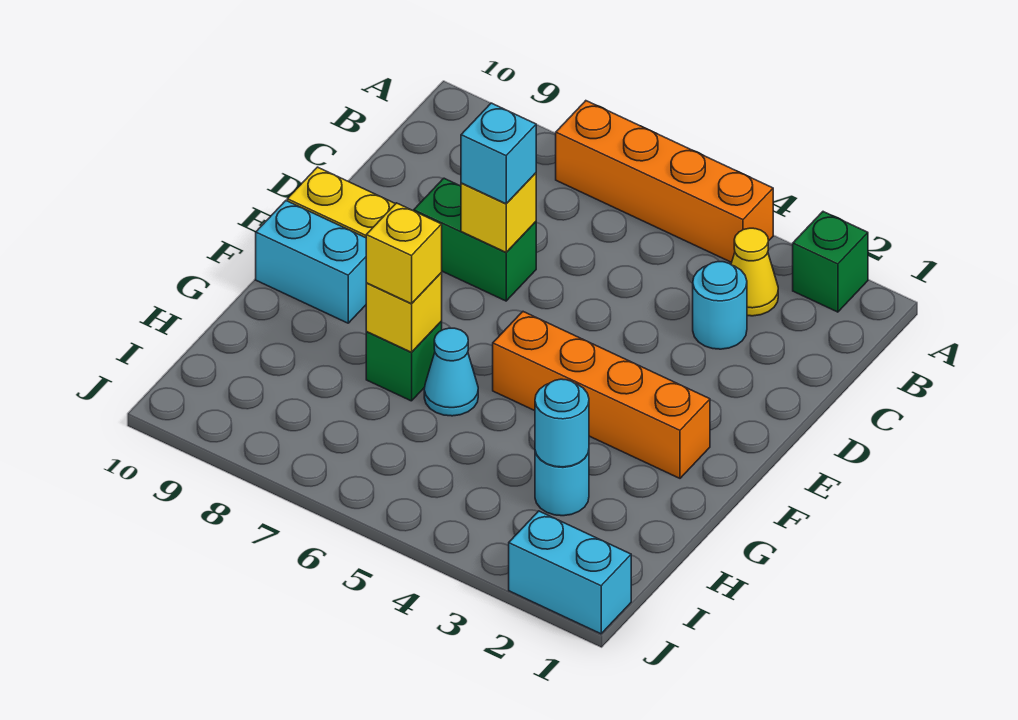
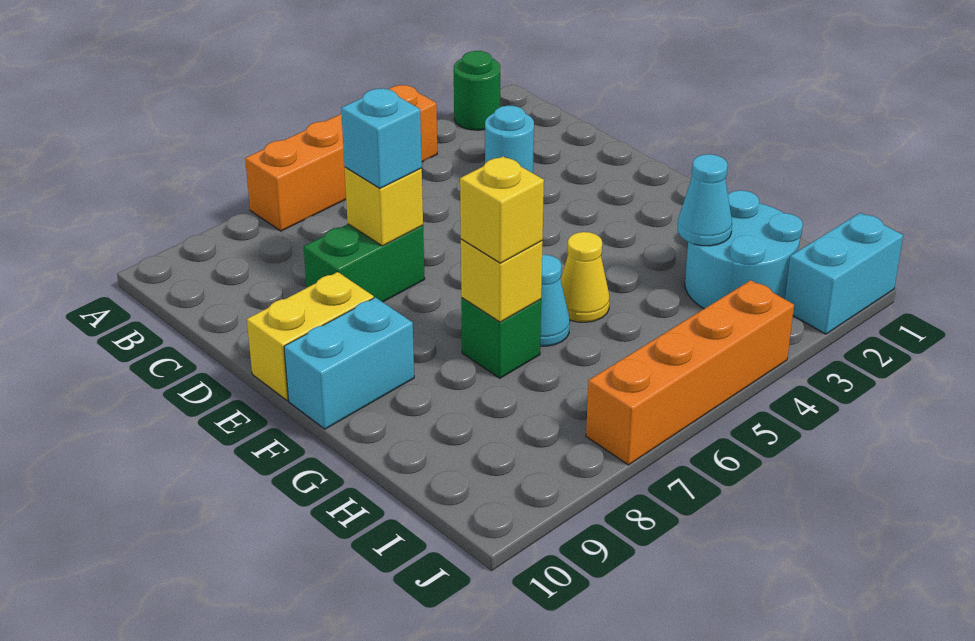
green brick A2 level 1 -> green round brick A2 level 1
yellow cone B3 level 1 -> yellow cone G5 level 1
orange brick F2:F5 level 1 -> orange brick J4:J7 level 1
cyan round brick H3 level 1 -> cyan round brick H2:I3 level 1
cyan round brick H3 level 2 -> cyan cone H3 level 2

